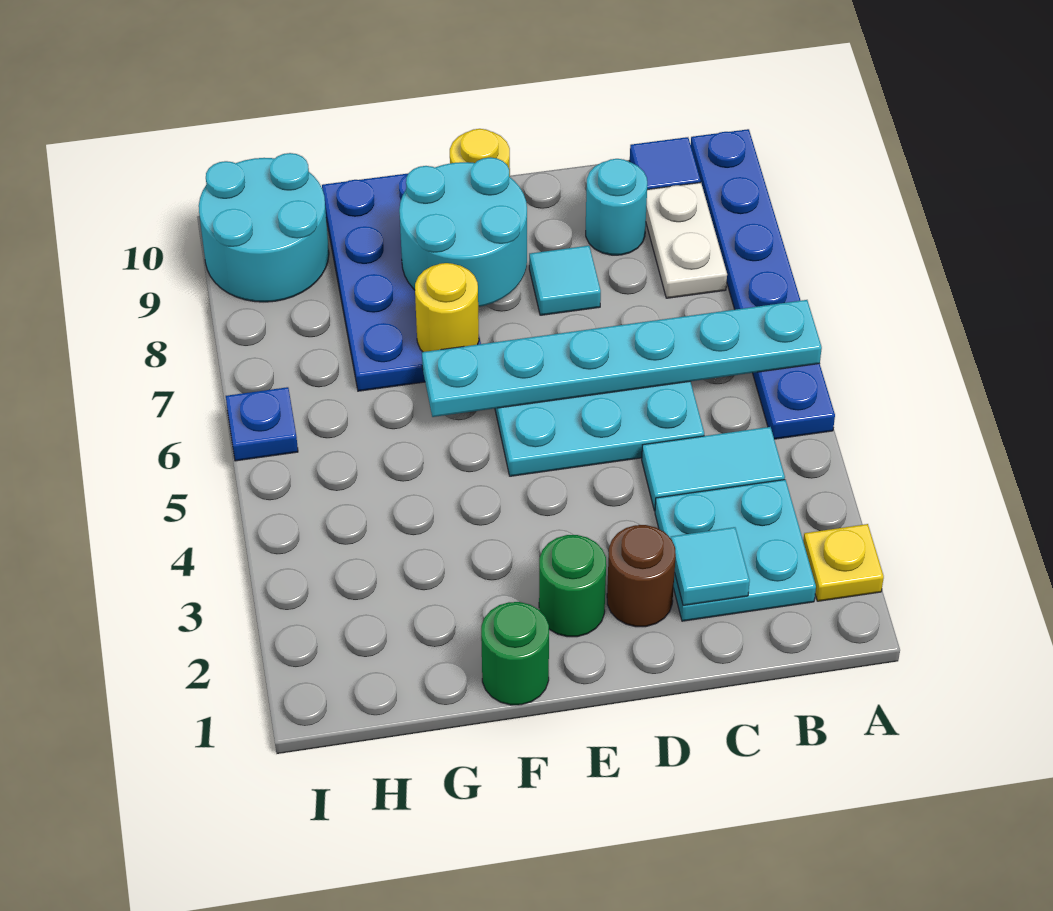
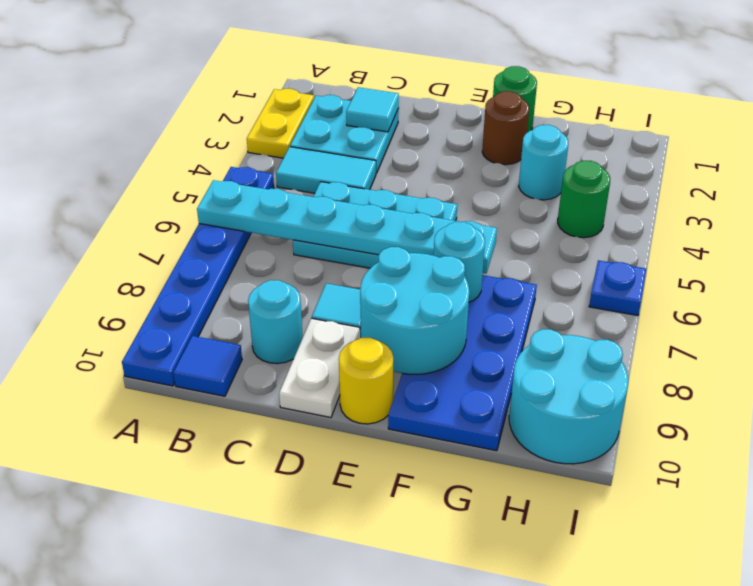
yellow plate A2 level 1 -> yellow plate A2:A3 level 1
white plate B8:B9 level 1 -> white plate D9:D10 level 1
brown round brick D2 level 1 -> brown round brick F2 level 1
green round brick E2 level 1 -> green round brick H4 level 1
yellow round brick F7 level 2 -> cyan round brick F7 level 2
none -> cyan round brick G3 level 1

